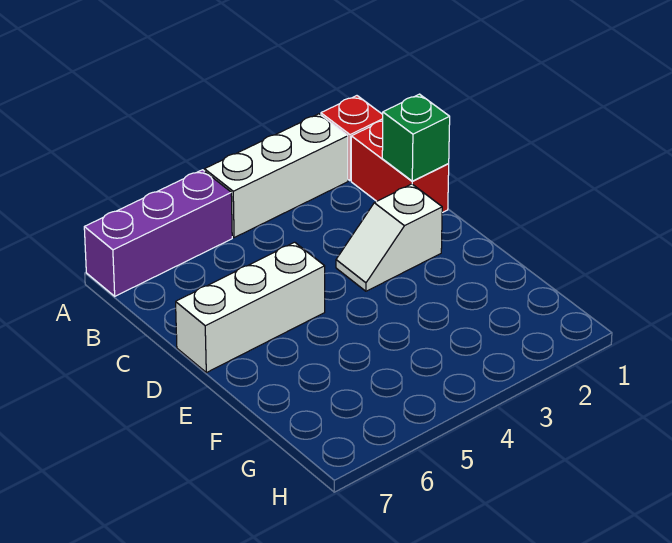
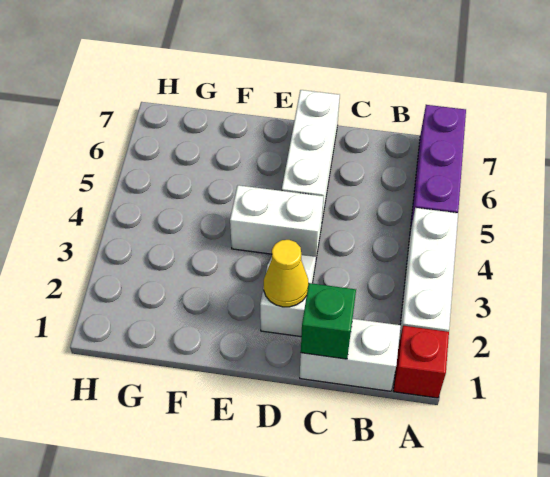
red brick B1:C1 level 1 -> white brick B1:C1 level 1
none -> yellow cone D2 level 2
none -> white brick D4:E4 level 1

